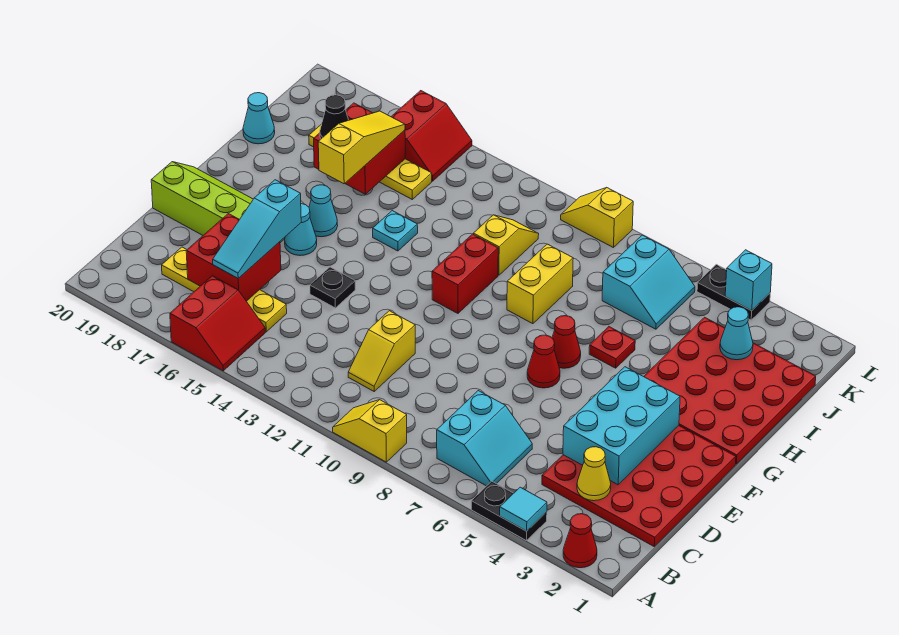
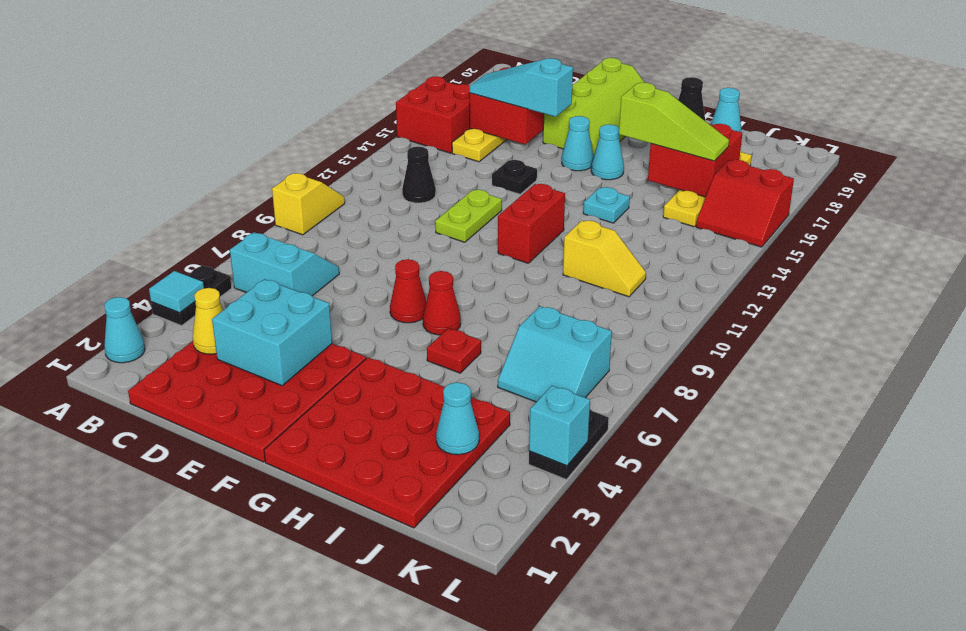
red cone A2 level 1 -> cyan cone A2 level 1
red slope A15:B16 level 1 top 16 -> red brick A15:B16 level 1
cyan slope B6:C7 level 1 top 7 -> cyan slope B6:C7 level 1 top 6
yellow slope C11:D11 level 1 top D -> none
none -> black cone C12 level 1
cyan brick D3:F4 level 2 -> cyan brick D3:E4 level 2
none -> lime plate E11:E12 level 1
red brick G11:H11 level 1 -> red brick G11:G12 level 1
yellow brick H9:I9 level 1 -> none
yellow slope H16:J16 level 3 top H -> lime slope H16:J16 level 3 top H
yellow slope L9:L10 level 1 top 9 -> none

